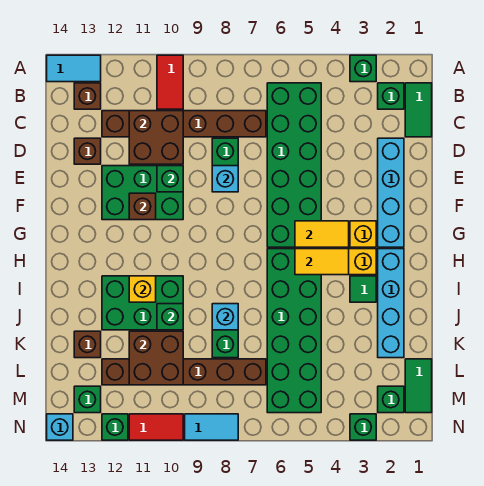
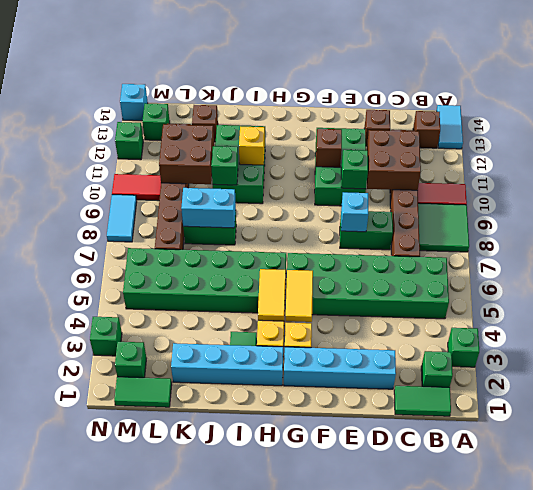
none -> green tile A8:B9 level 1
cyan brick J8 level 2 -> cyan brick J8:K8 level 2
red tile N10:N11 level 1 -> red tile M10:N10 level 1

